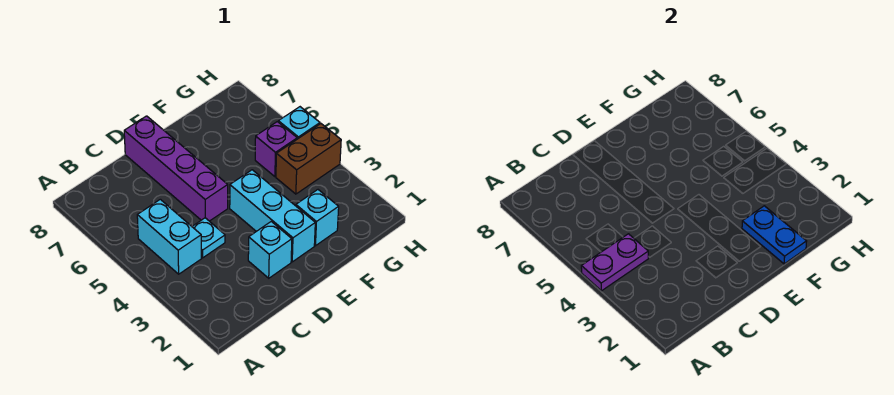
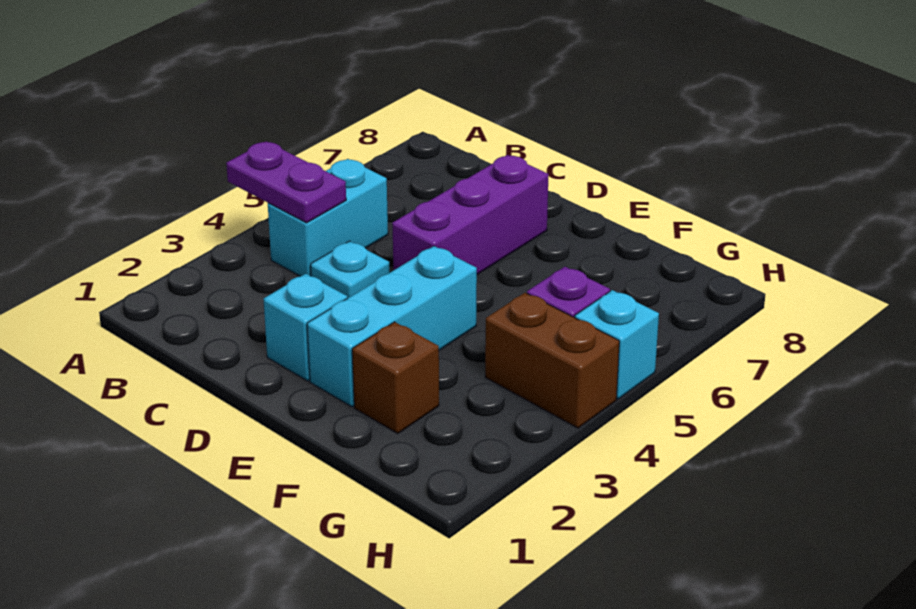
purple brick D5:D8 level 1 -> purple brick D5:D7 level 1
blue plate F1:F2 level 2 -> none
cyan brick F2 level 1 -> brown brick F2 level 1

